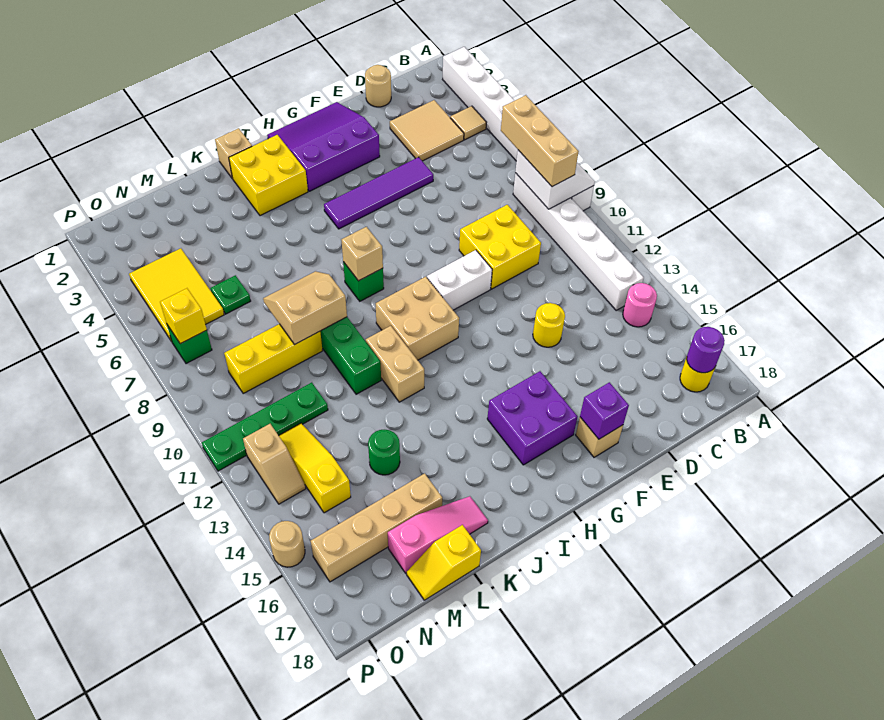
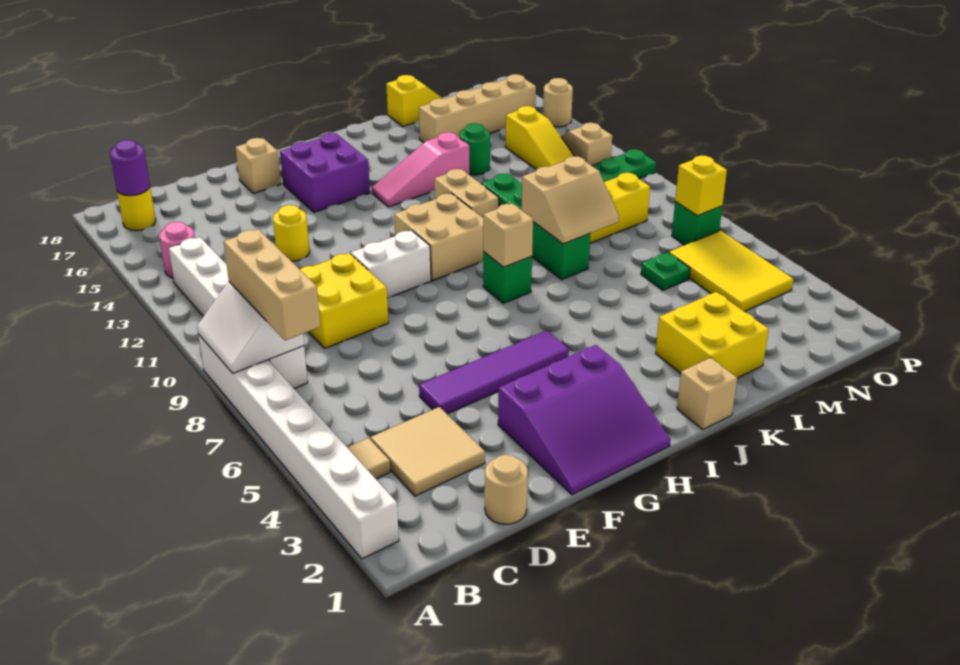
purple brick F17 level 2 -> none
yellow brick I2:J3 level 1 -> yellow brick K2:L3 level 1
pink slope K17:M17 level 1 top M -> pink slope I14:K14 level 1 top K

